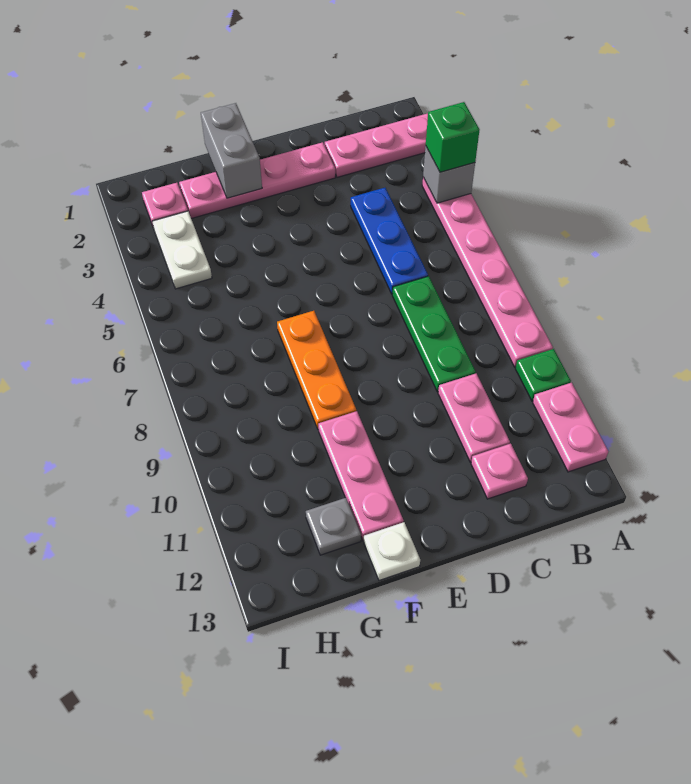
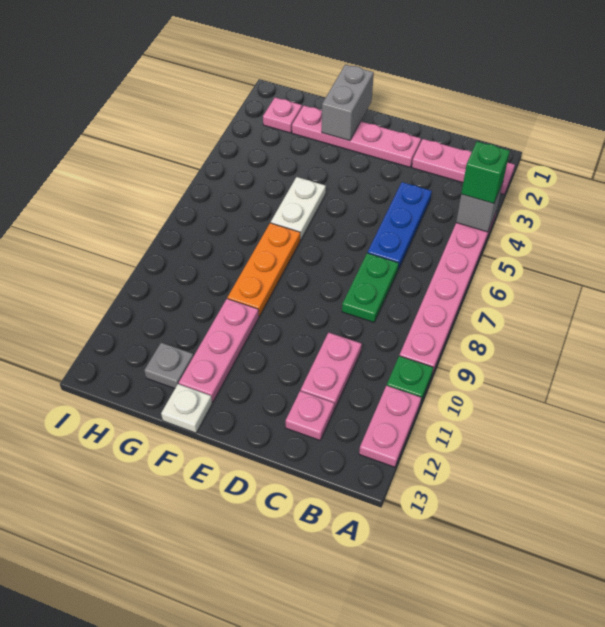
green plate C7:C9 level 1 -> green plate C7:C8 level 1
white plate H3:H4 level 1 -> white plate F5:F6 level 1

